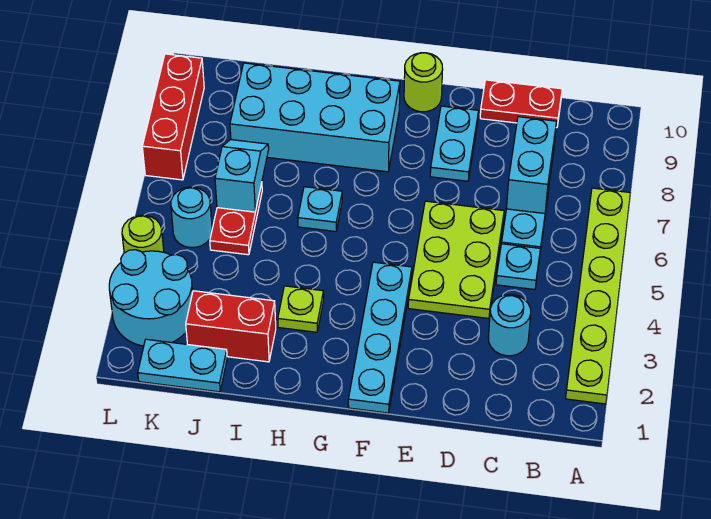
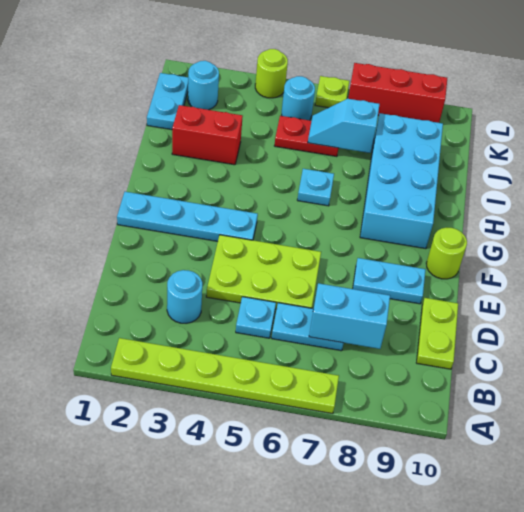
red plate C10:D10 level 1 -> lime plate C10:D10 level 1
lime plate H3 level 1 -> lime plate L6 level 1
red brick I2:J2 level 1 -> red brick I2:I3 level 1
cyan slope J6:J7 level 2 top 6 -> cyan slope J6:J7 level 2 top 7
cyan round brick K2:L3 level 1 -> cyan round brick K2 level 1

